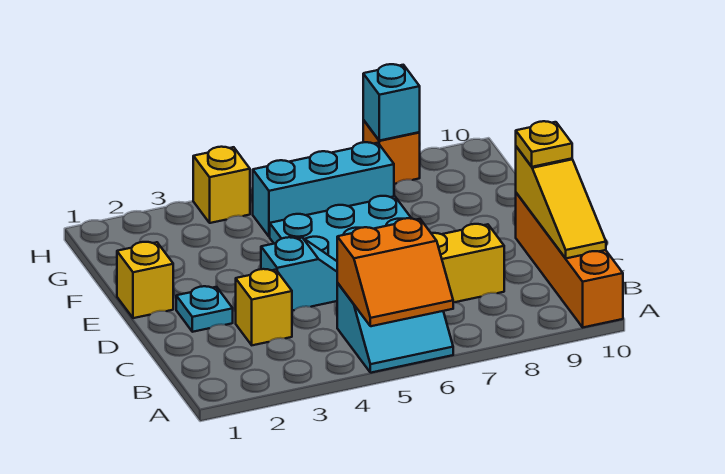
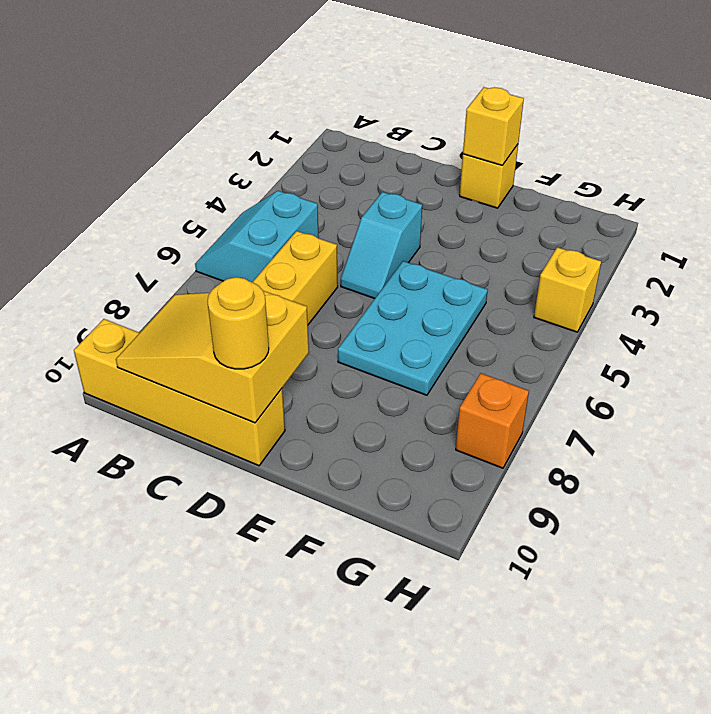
orange slope A5:B6 level 2 top B -> none
orange brick A10:D10 level 1 -> yellow brick A10:D10 level 1
yellow slope B10:D10 level 2 top D -> yellow slope B9:D10 level 2 top D
yellow brick C3 level 1 -> yellow brick E1 level 2
cyan plate D2 level 1 -> none
yellow plate D10 level 3 -> yellow round brick D10 level 3
cyan brick G5:G7 level 1 -> none
cyan brick H8 level 2 -> none

